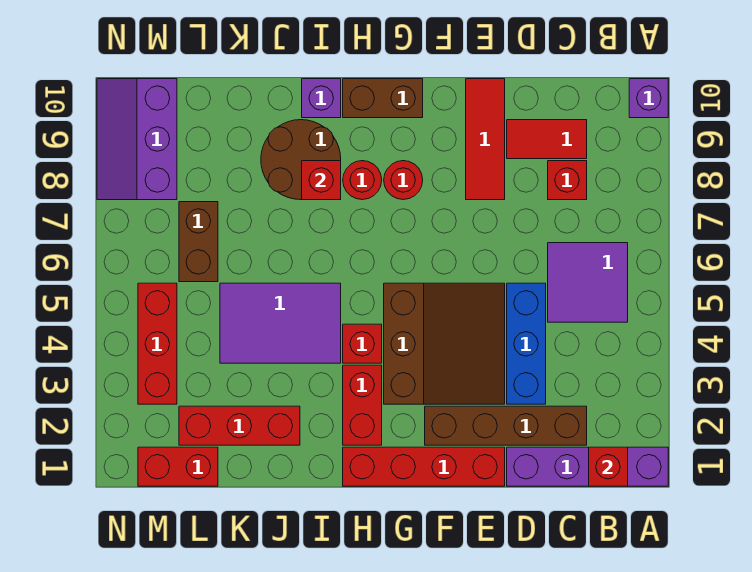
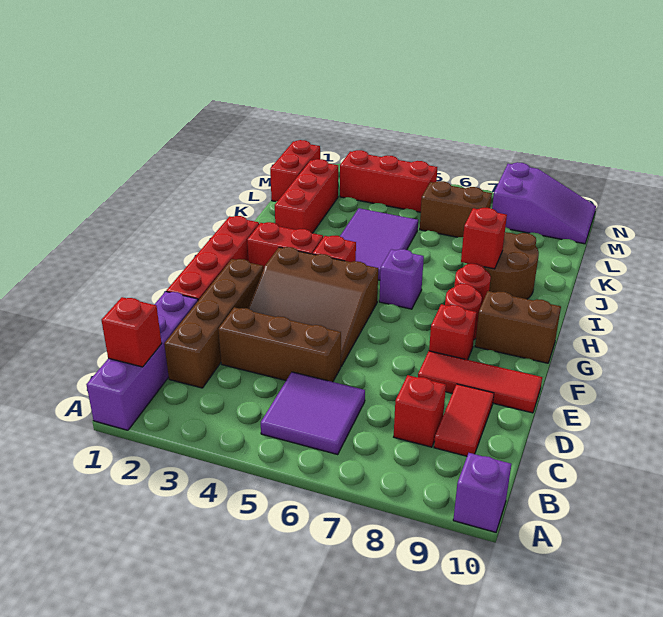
blue brick D3:D5 level 1 -> brown brick D3:D5 level 1
none -> red brick F8 level 1
brown brick G10:H10 level 1 -> brown brick G9:G10 level 1
purple brick I10 level 1 -> purple brick H6 level 1
purple slope M8:N10 level 1 top M -> purple slope M8:N10 level 1 top 8

